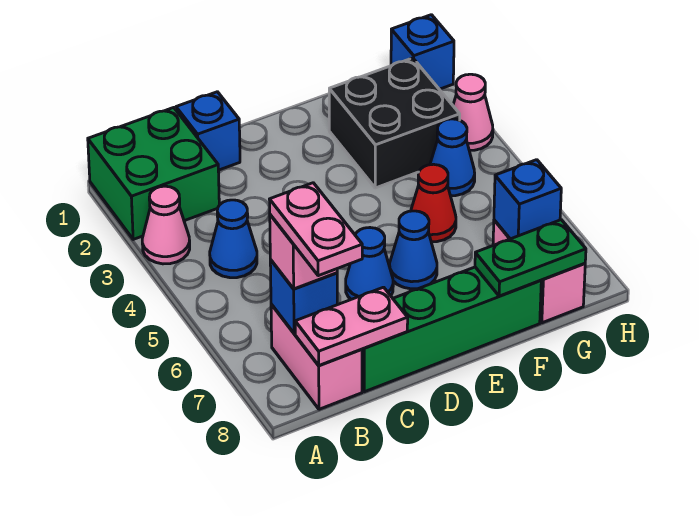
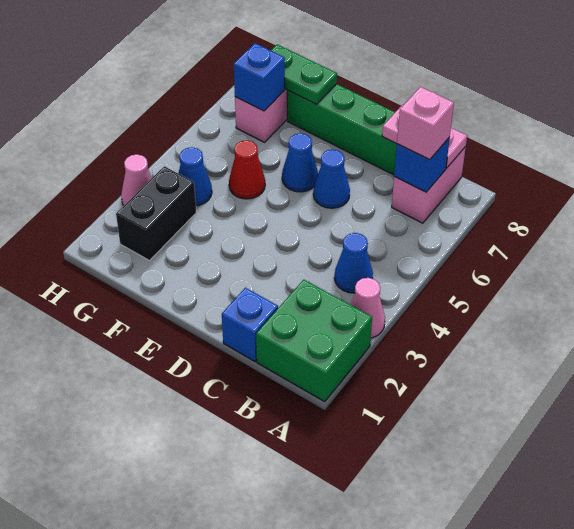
pink plate B7:B8 level 4 -> none
black brick F2:G3 level 1 -> black brick G2:G3 level 1
blue brick H1 level 1 -> none

